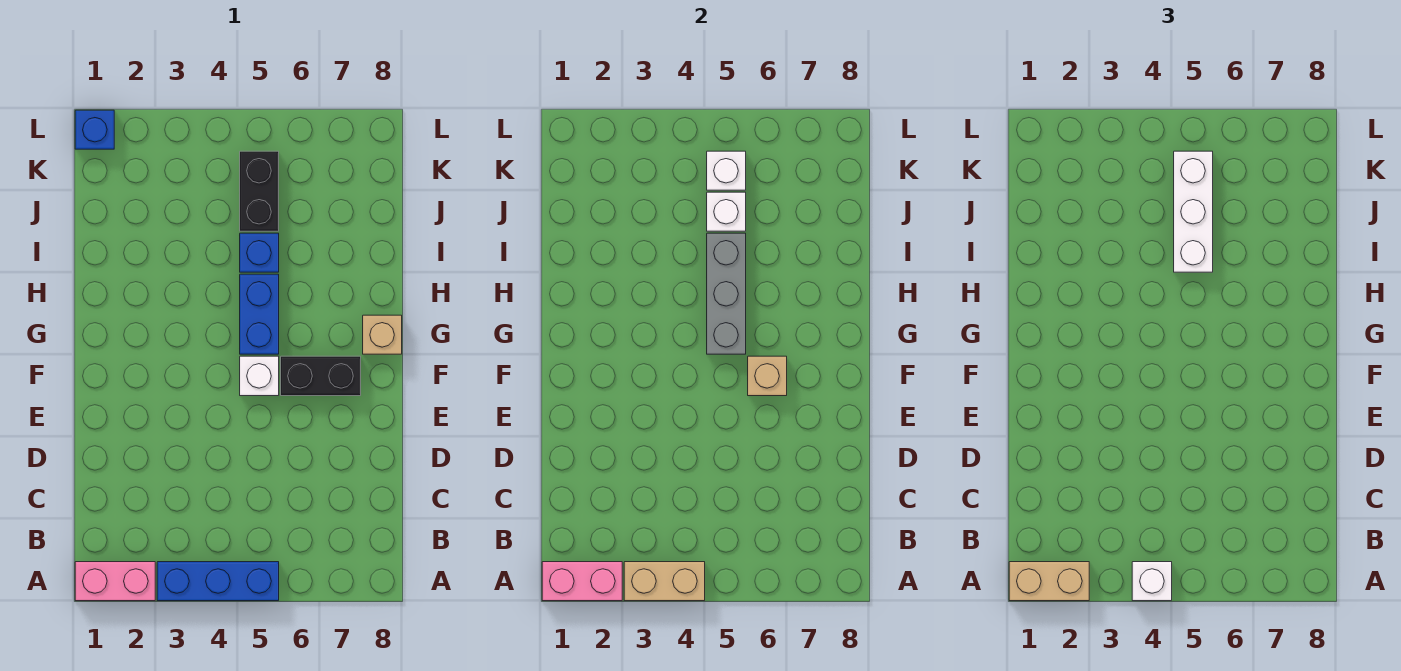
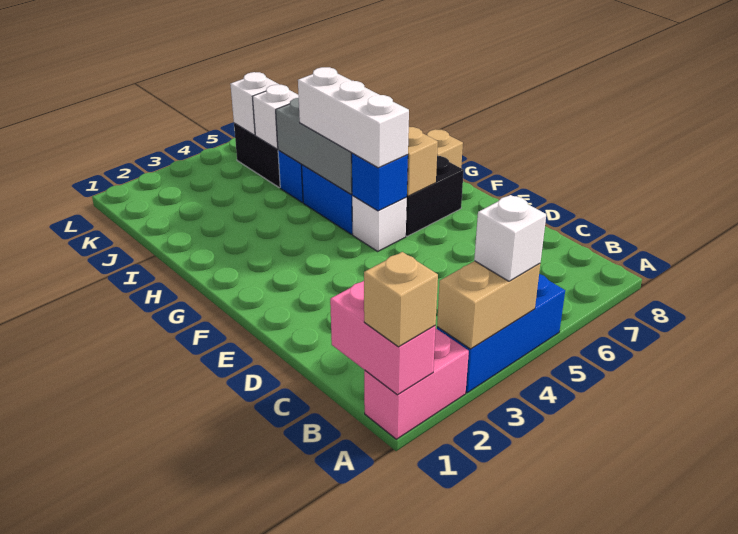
pink brick A1:A2 level 2 -> pink brick A1:B1 level 2
tan brick A1:A2 level 3 -> tan brick A1 level 3
white brick I5:K5 level 3 -> white brick F5:H5 level 3
blue brick L1 level 1 -> blue brick F5 level 2

